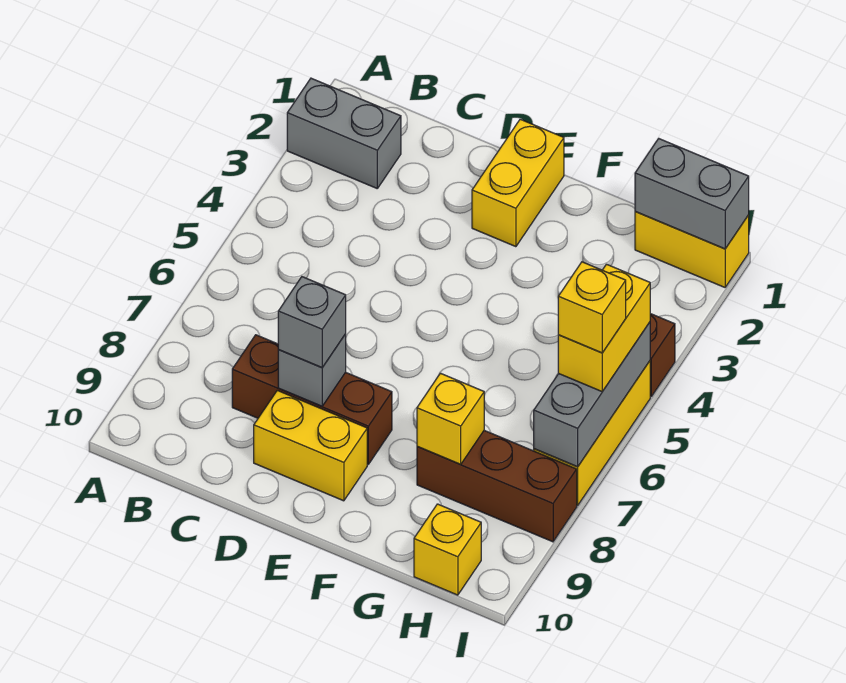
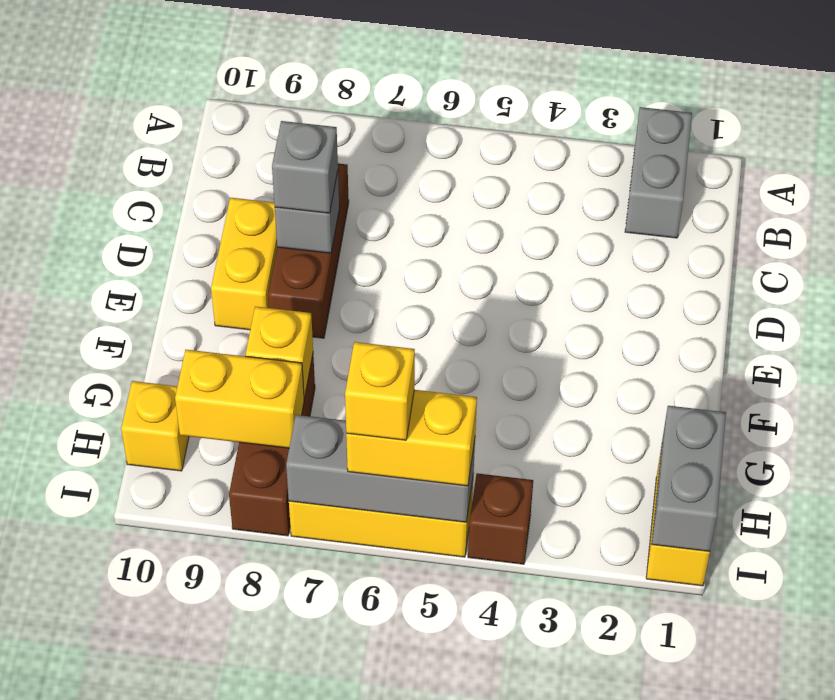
yellow brick E1:E2 level 1 -> yellow brick H8:H9 level 2

